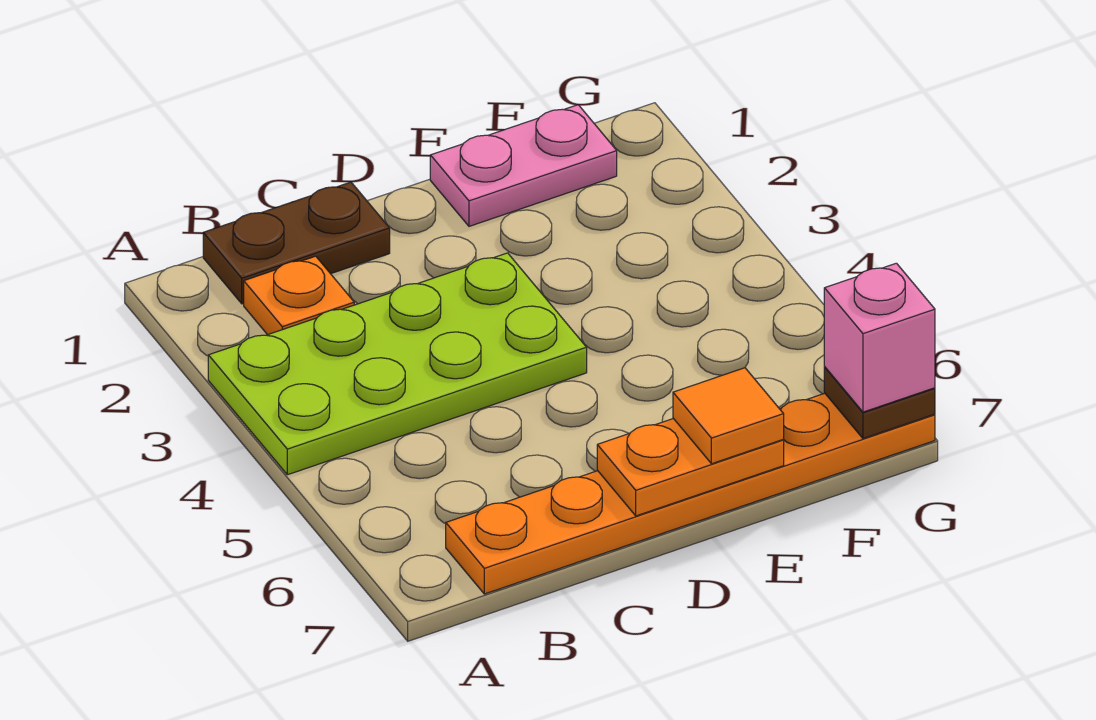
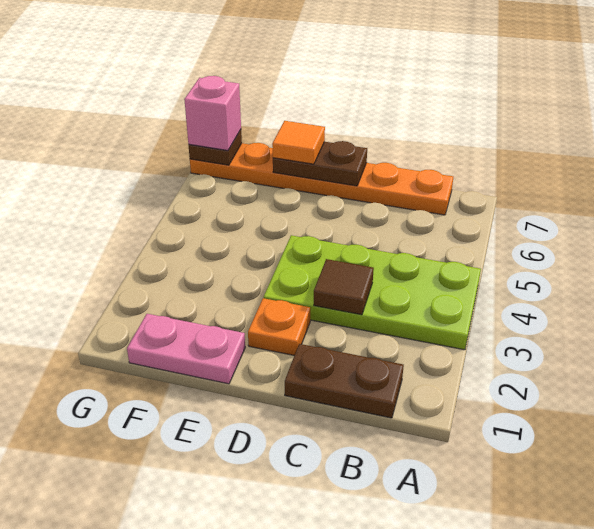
orange plate B2 level 1 -> orange plate D2 level 1
none -> brown tile C3 level 2
orange plate D7:E7 level 2 -> brown plate D7:E7 level 2

